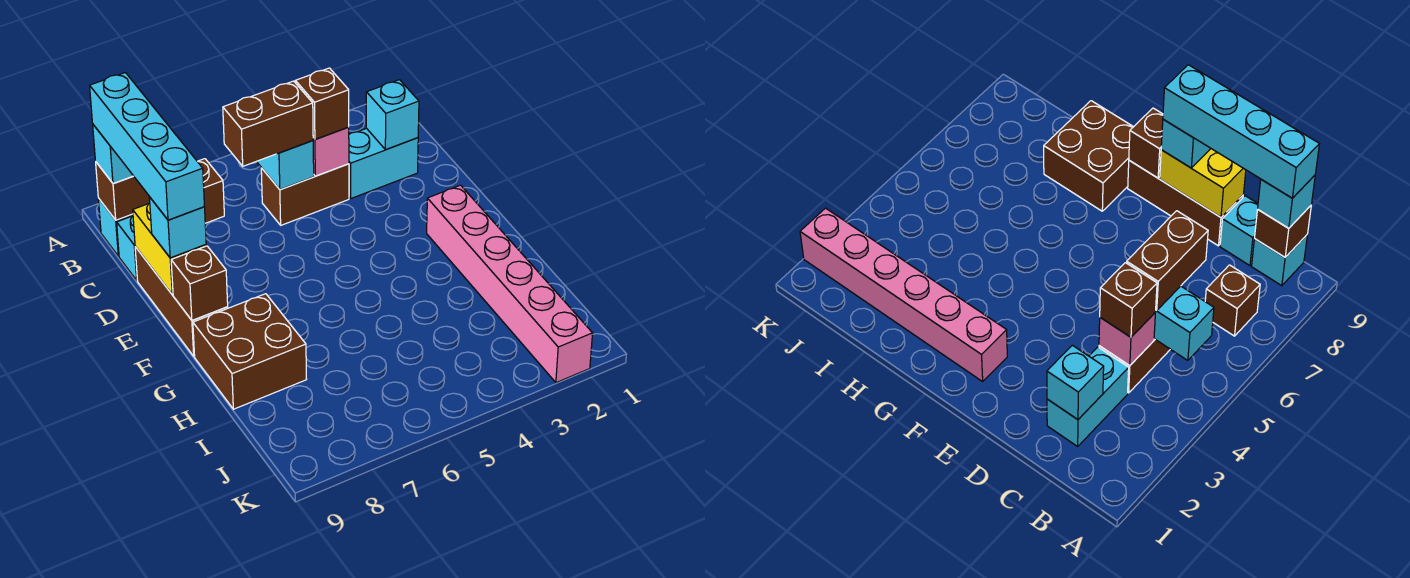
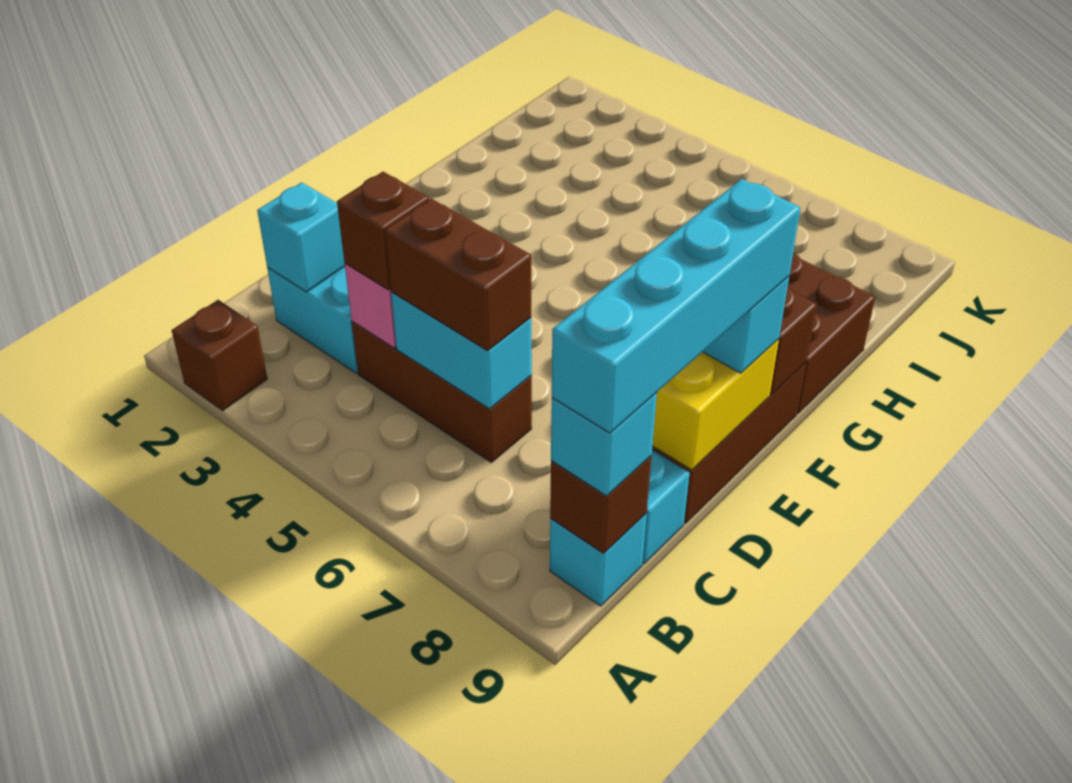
cyan brick B5:C5 level 2 -> cyan brick C5:C6 level 2
brown brick B7 level 1 -> brown brick A2 level 1
brown brick C4:C5 level 1 -> brown brick C4:C6 level 1
pink brick F2:K2 level 1 -> none

